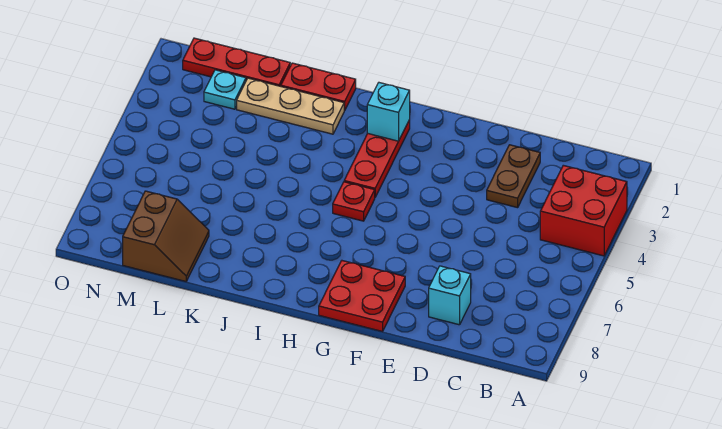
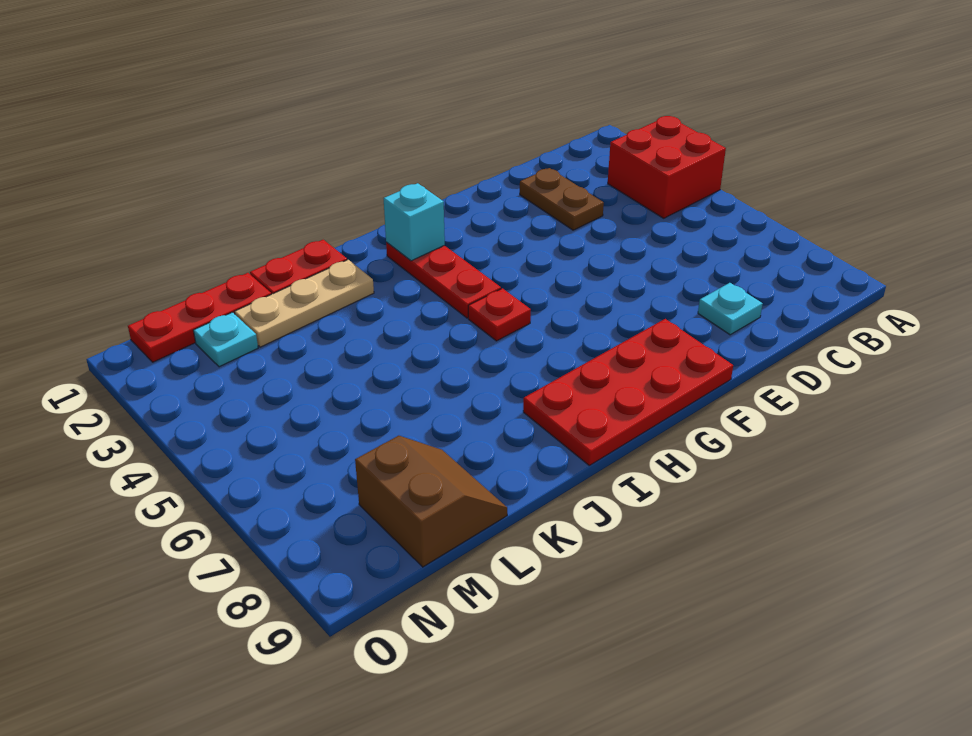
cyan brick D8 level 1 -> cyan plate D8 level 1
red plate F8:G9 level 1 -> red plate F8:I9 level 1

